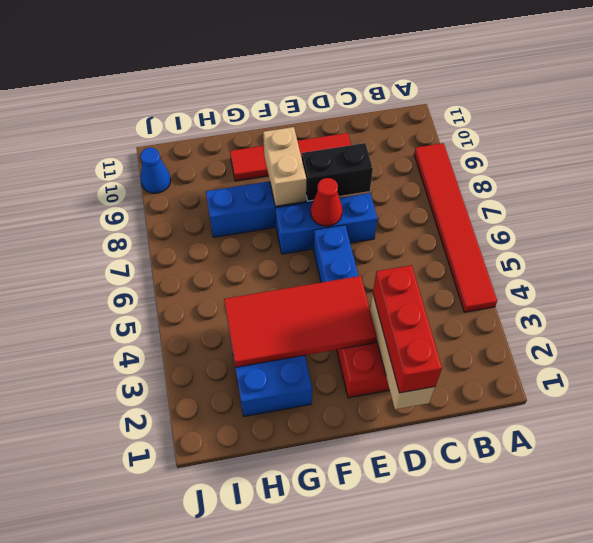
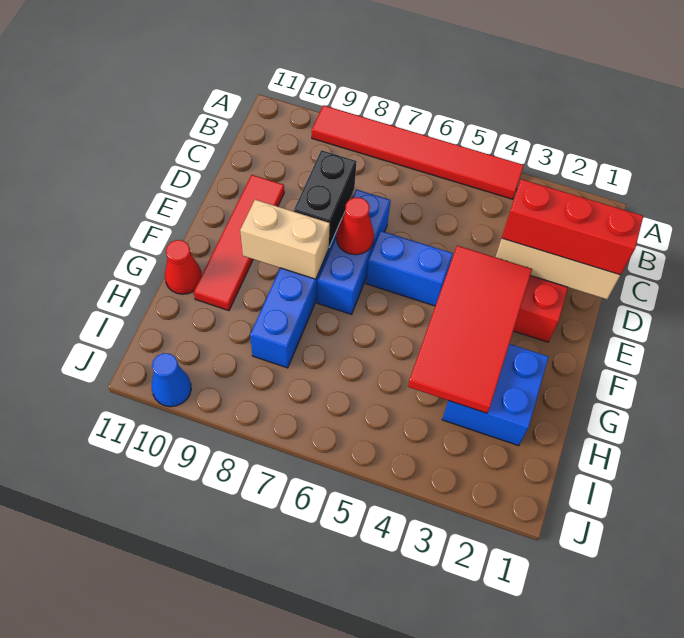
none -> red cone G11 level 1

